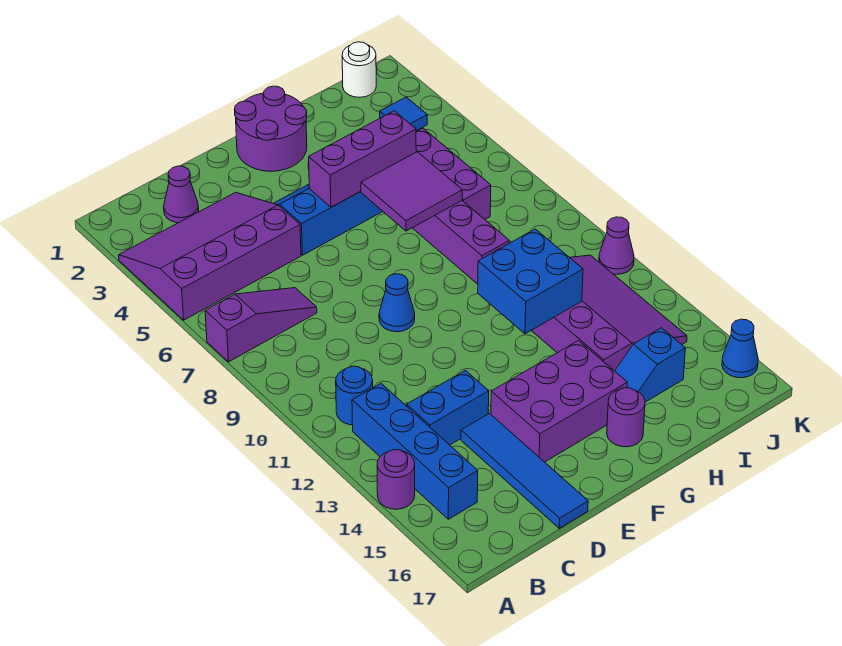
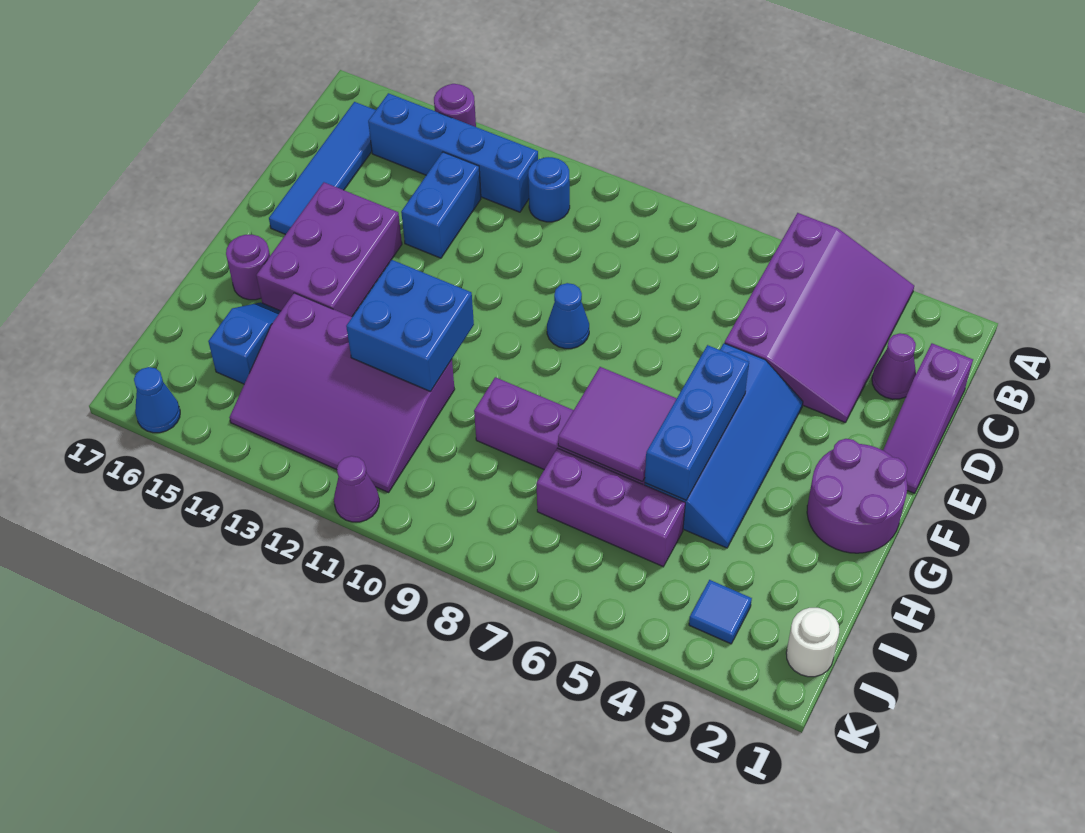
purple slope A7:C7 level 1 top A -> purple slope C1:E1 level 1 top C
blue tile D14:D17 level 1 -> blue tile B16:E16 level 1
purple brick F5:H5 level 2 -> blue brick F5:H5 level 2

